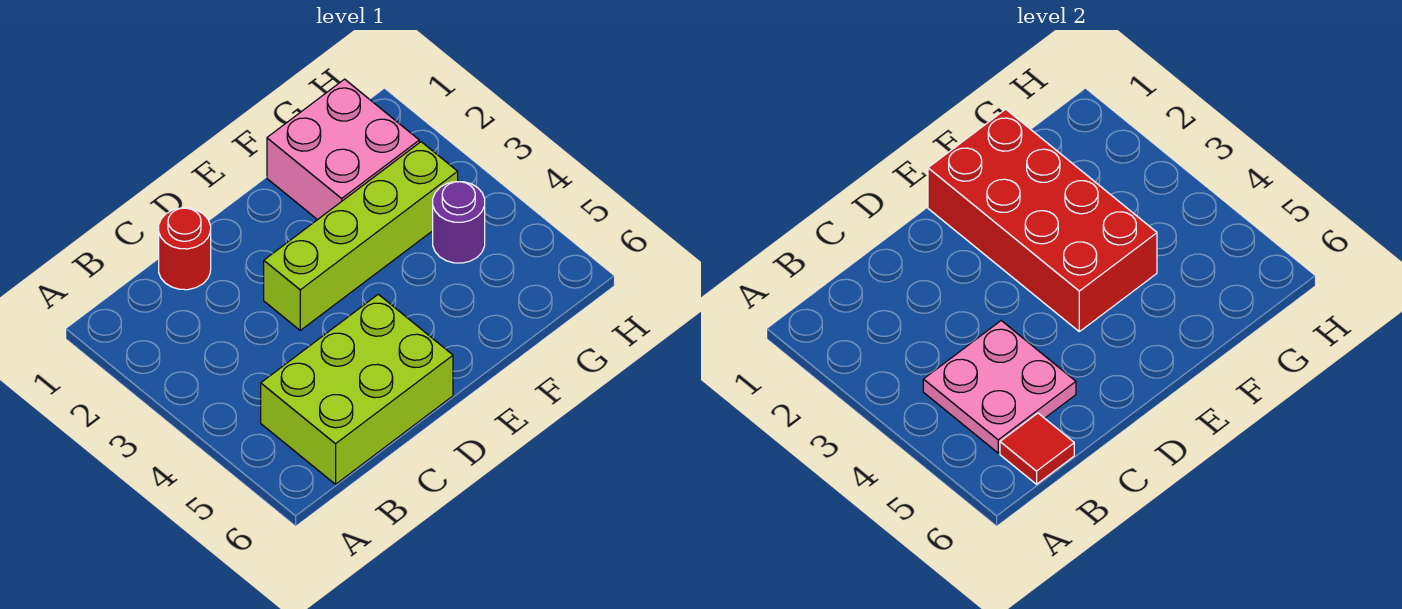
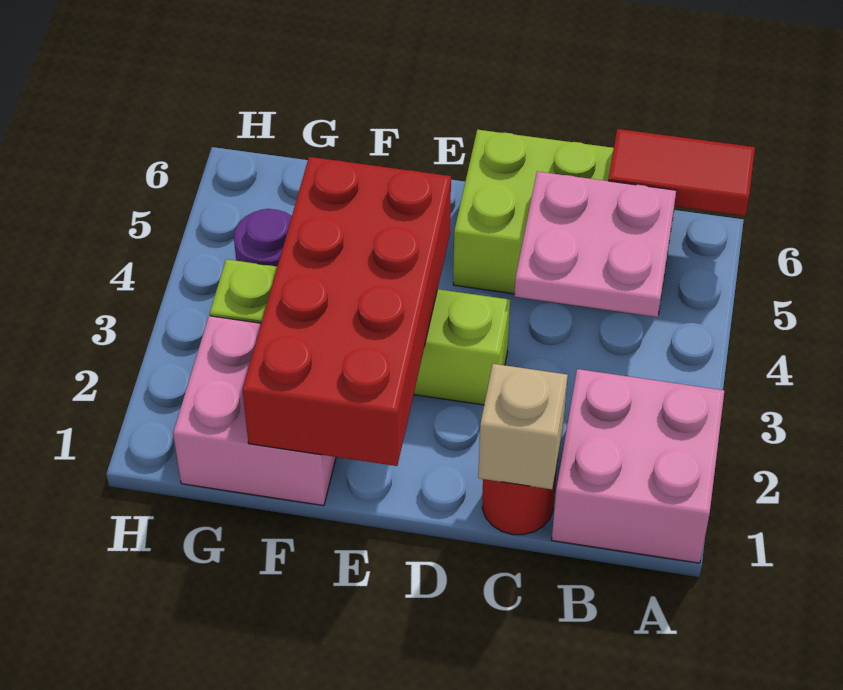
none -> pink brick A1:B2 level 1
red tile B6 level 2 -> red tile A6:B6 level 2
none -> tan brick C1 level 2

